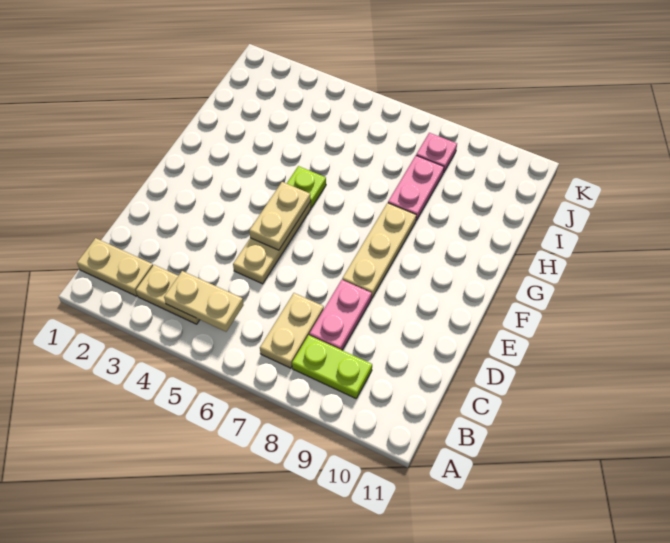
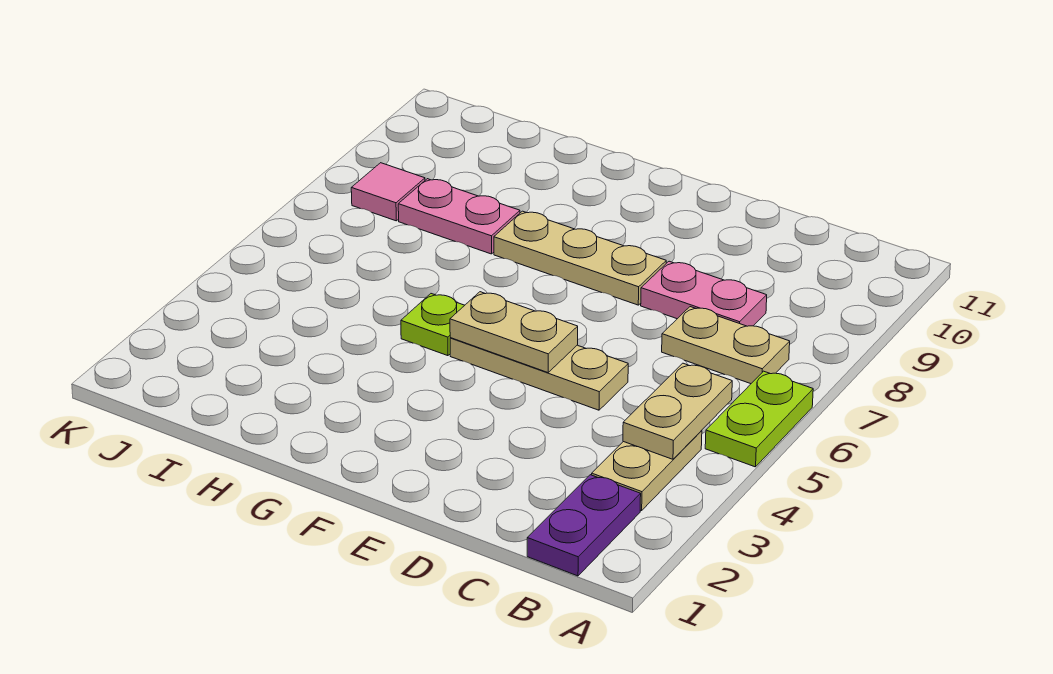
tan plate B1:B2 level 1 -> purple plate B1:B2 level 1
lime plate B8:B9 level 1 -> lime plate A5:A6 level 1
pink plate J8 level 1 -> pink tile J8 level 1

